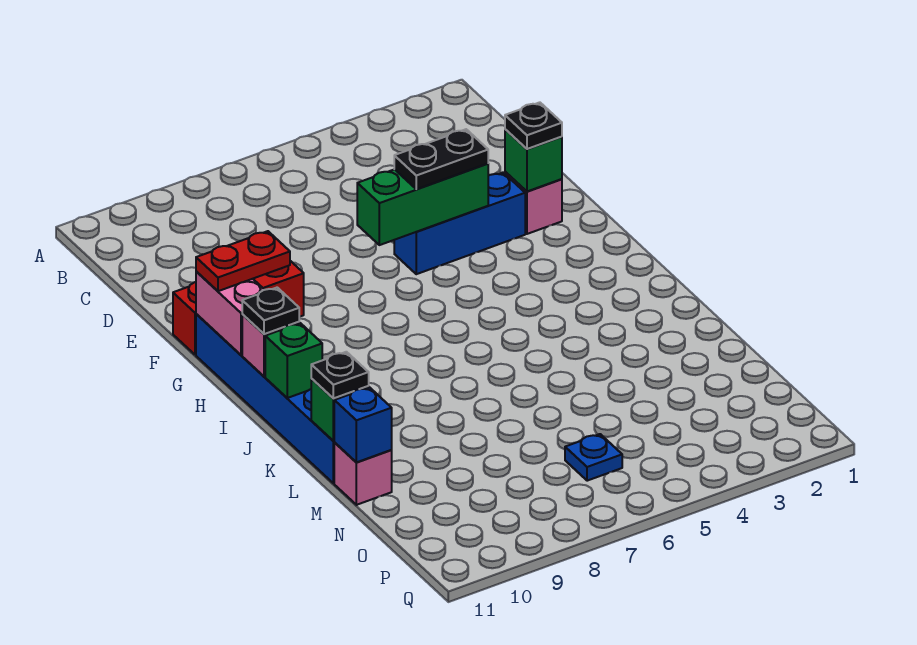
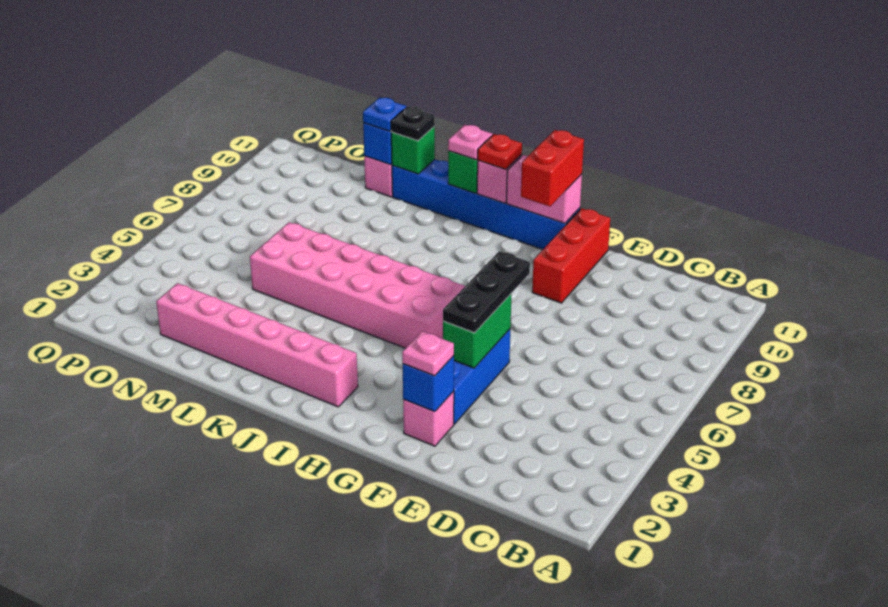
green brick F2 level 2 -> blue brick F2 level 2
black plate F2 level 3 -> pink plate F2 level 3
green brick F4:F6 level 2 -> green brick F4:F5 level 2
black plate F4:F5 level 3 -> black plate F4:F6 level 3
red plate G10:G11 level 3 -> red brick G10:G11 level 3
none -> pink brick H5:M6 level 1
none -> pink brick I2:N2 level 1
black plate I11 level 3 -> red plate I11 level 3
none -> pink plate J11 level 3
blue plate O6 level 1 -> blue plate M11 level 3

